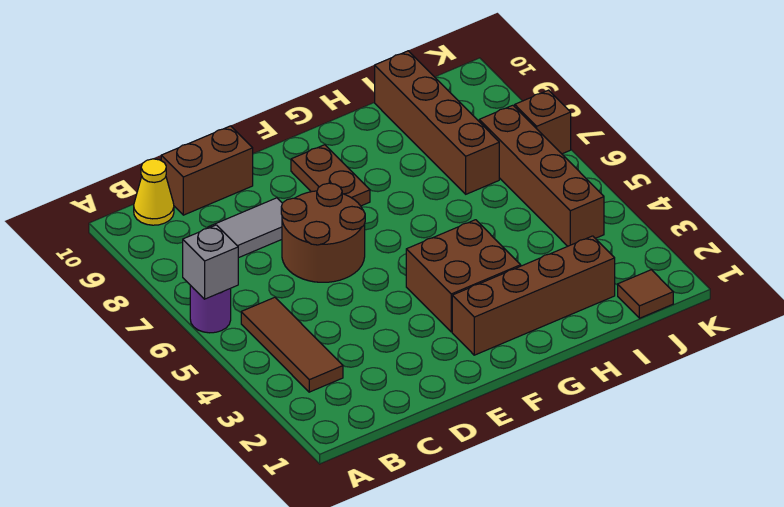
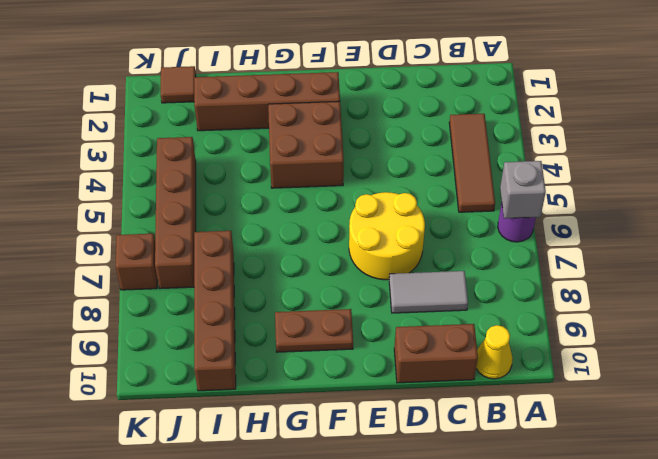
brown round brick D6:E7 level 1 -> yellow round brick D6:E7 level 1
brown plate F8:F9 level 1 -> brown plate F9:G9 level 1

